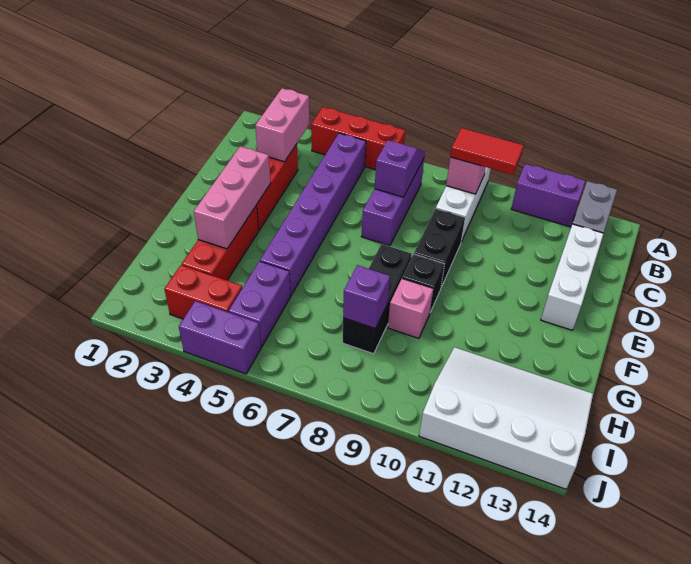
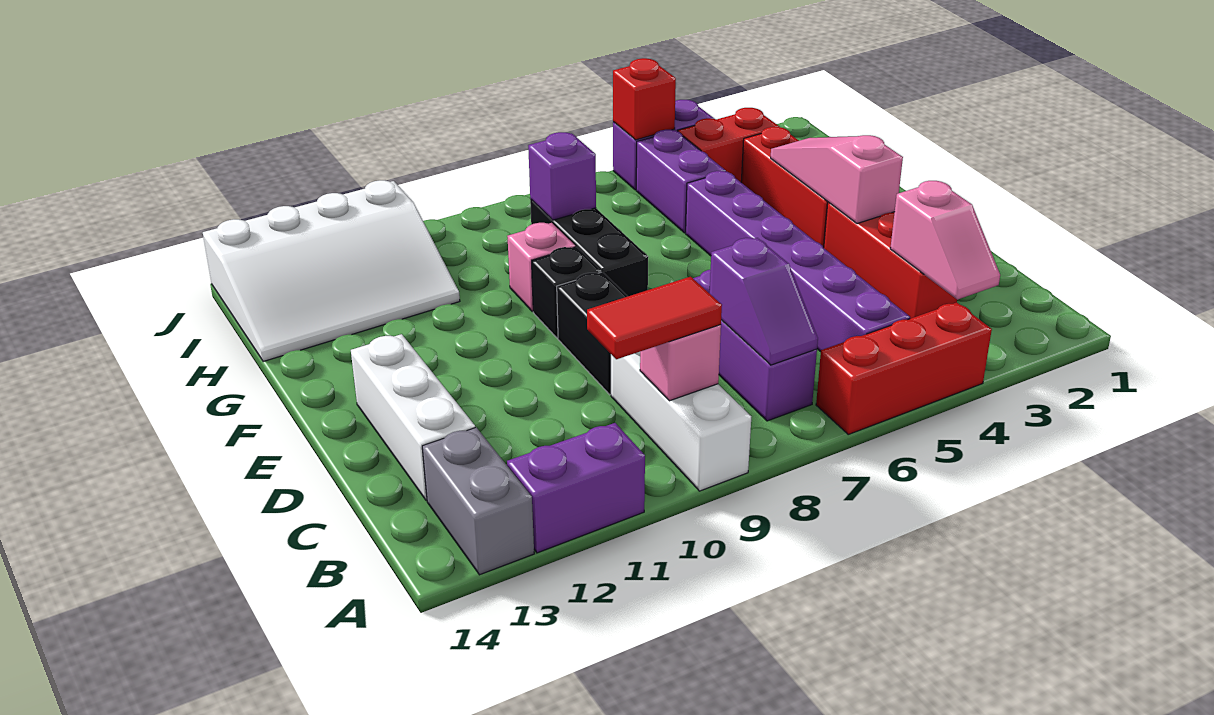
pink brick B3:C3 level 2 -> pink slope B3:C3 level 2 top C
pink brick E3:G3 level 2 -> pink slope E3:G3 level 2 top E
none -> red brick J5 level 2

